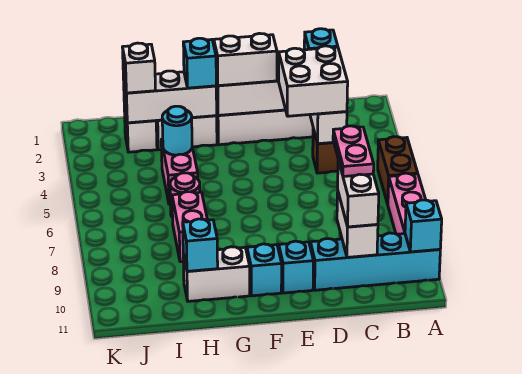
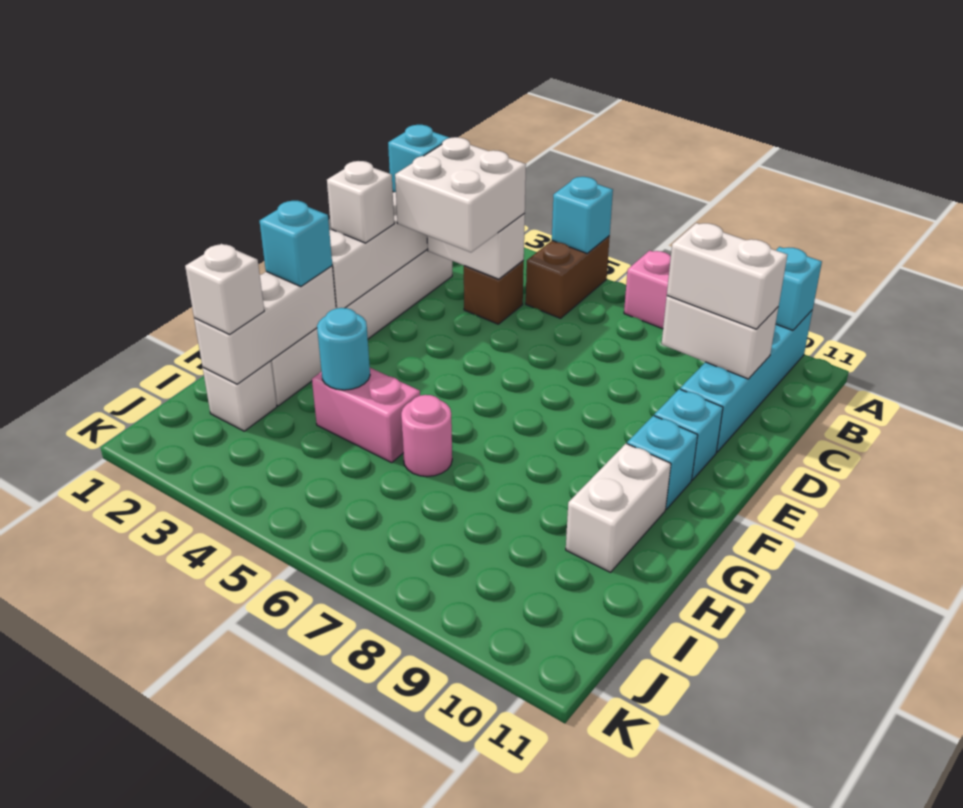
brown brick A5:A6 level 1 -> brown brick A5:B5 level 1
pink plate C8:C9 level 4 -> none
white brick E2:F2 level 3 -> white brick E2 level 3
pink brick H7:H8 level 1 -> none
cyan brick H10 level 2 -> cyan brick A5 level 2

